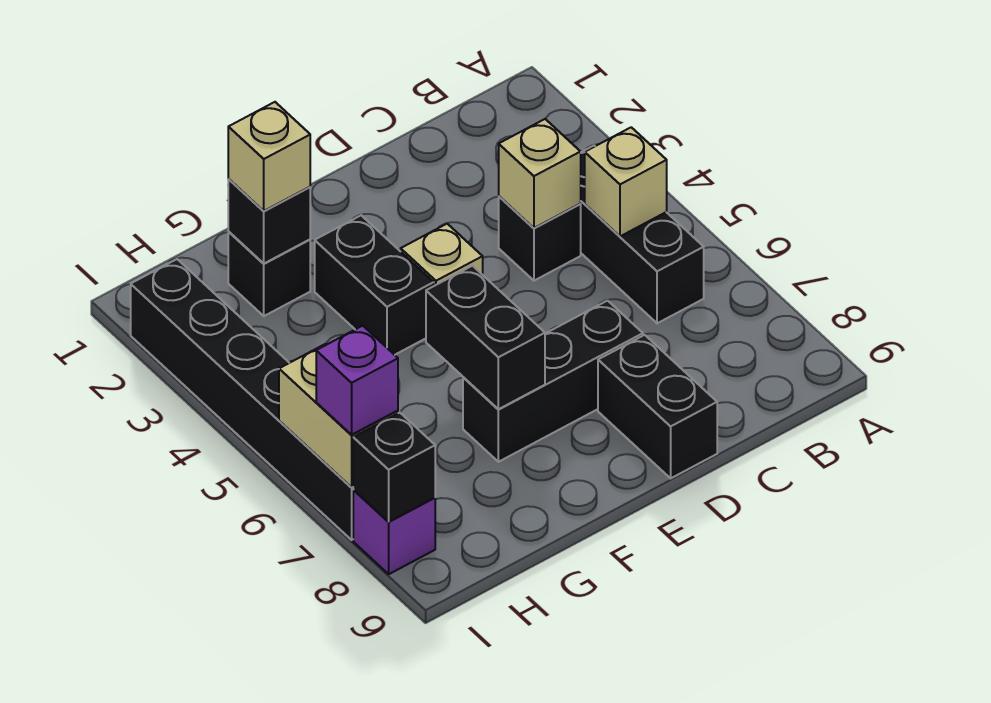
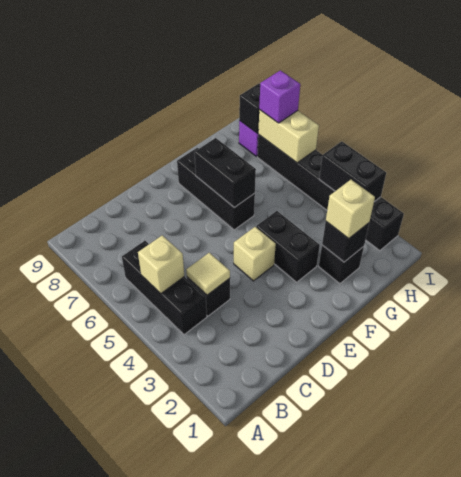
tan brick C4 level 2 -> tan tile C4 level 2
black brick D7:F7 level 1 -> black brick F6:F8 level 1
black brick D8:D9 level 1 -> black brick I3:I4 level 2

